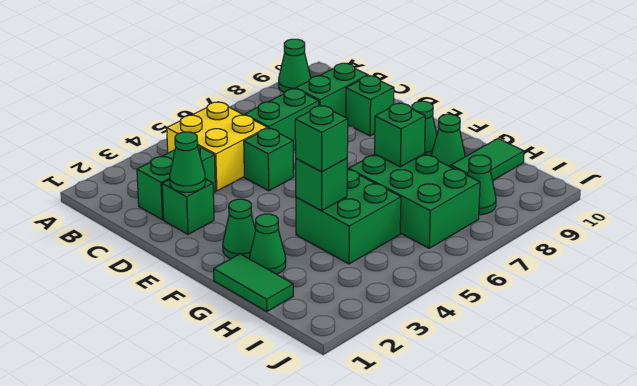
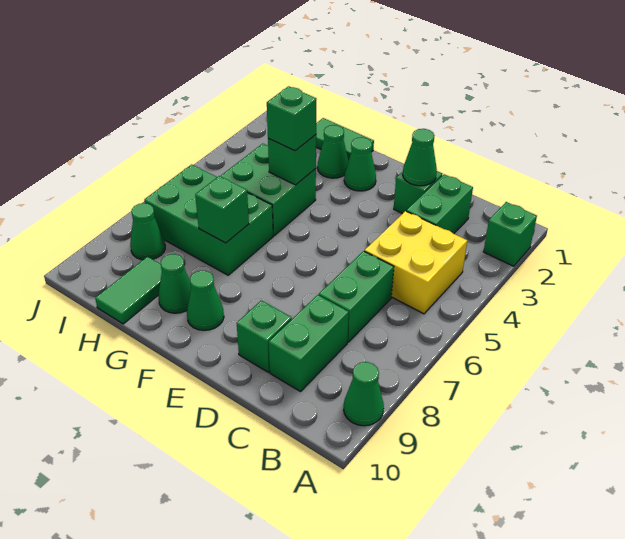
green brick D5 level 1 -> green brick A2 level 1

